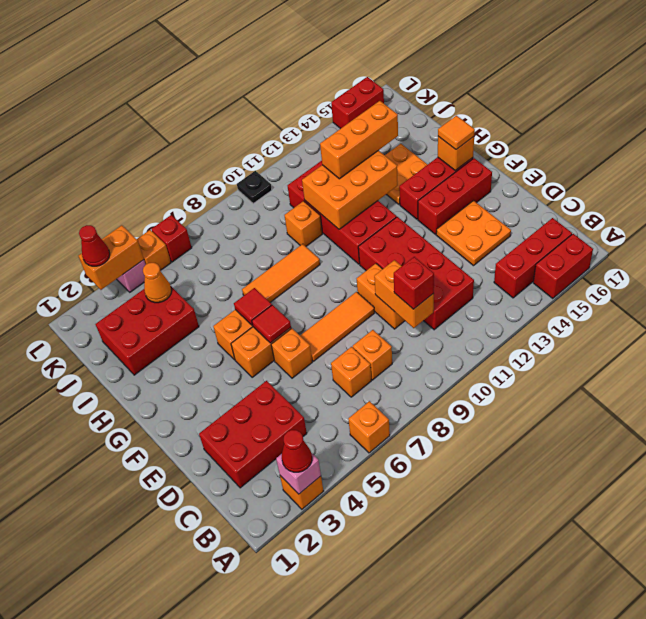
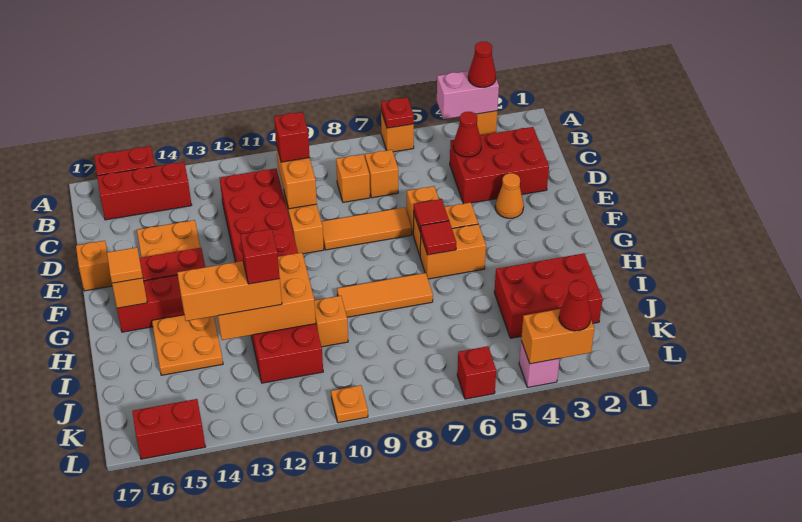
pink brick A3 level 2 -> pink brick A3:A4 level 2
none -> red plate A6 level 2
none -> red cone C4 level 2
none -> red brick I12 level 4
orange cone J4 level 2 -> orange cone E3 level 1
orange brick L5 level 1 -> orange brick E17 level 1
black plate L10 level 1 -> orange plate L10 level 1

